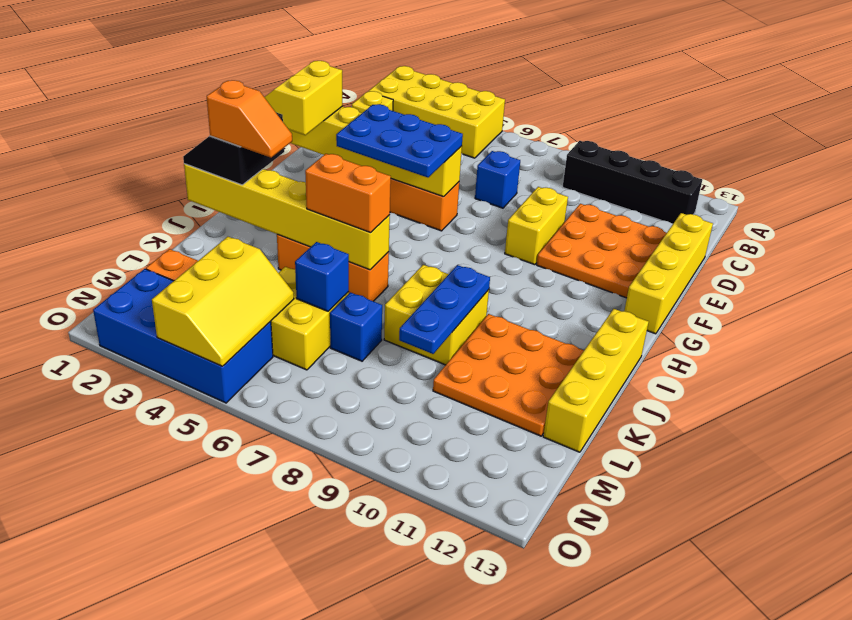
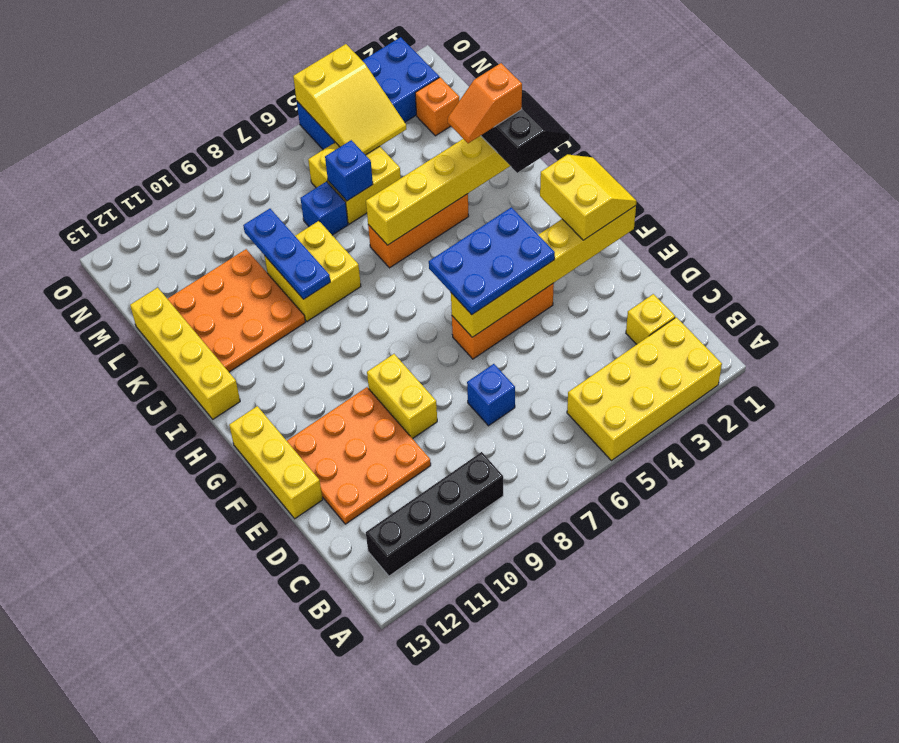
yellow brick D13:G13 level 1 -> yellow brick E13:G13 level 1
orange brick J5:J6 level 3 -> none
yellow slope M4:O5 level 2 top 4 -> yellow slope M4:O5 level 2 top O

